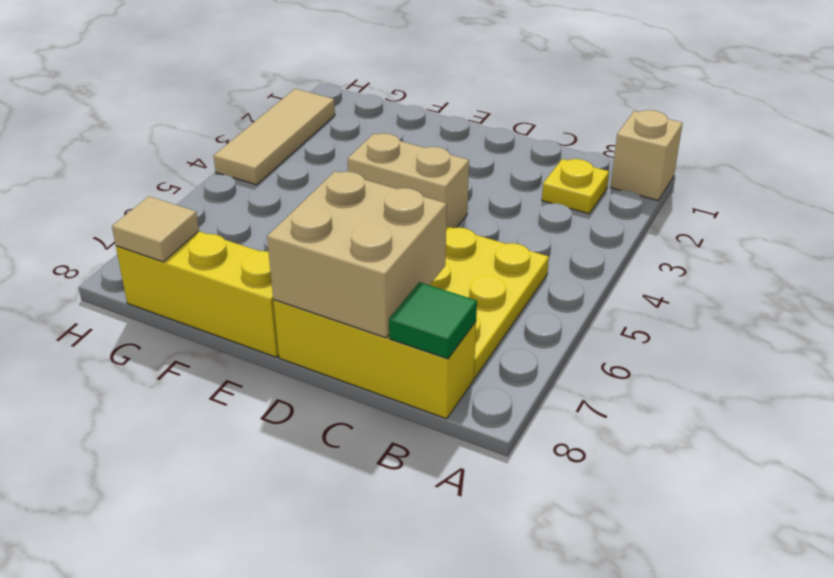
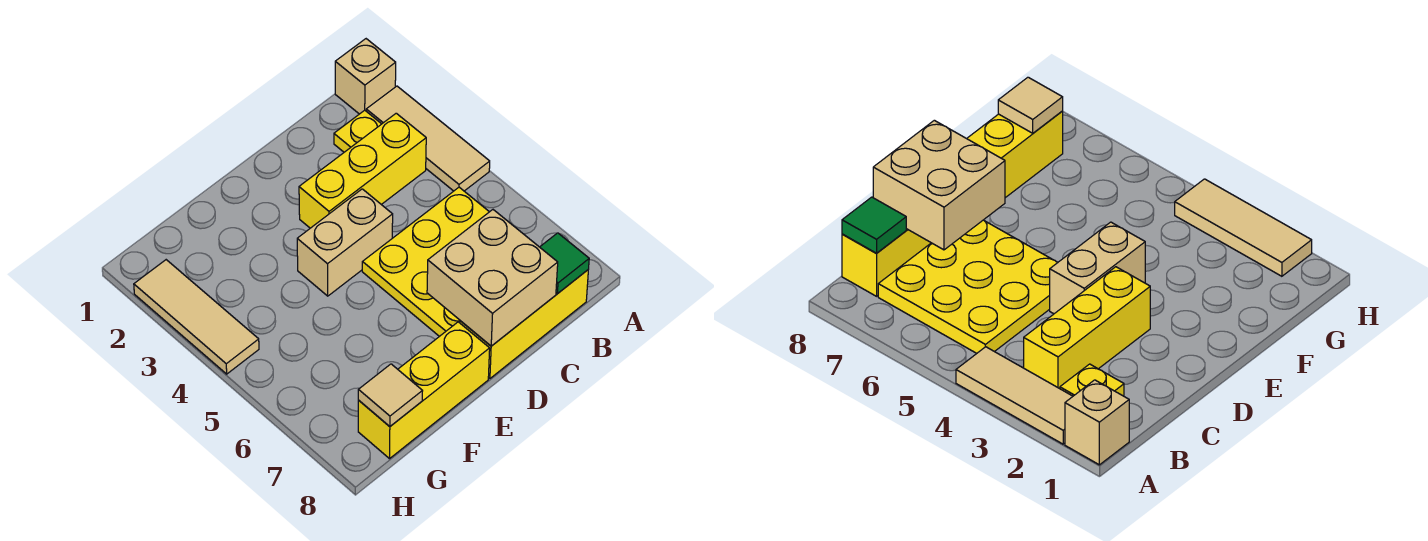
none -> tan tile A2:A4 level 1
none -> yellow brick B3:D3 level 1

